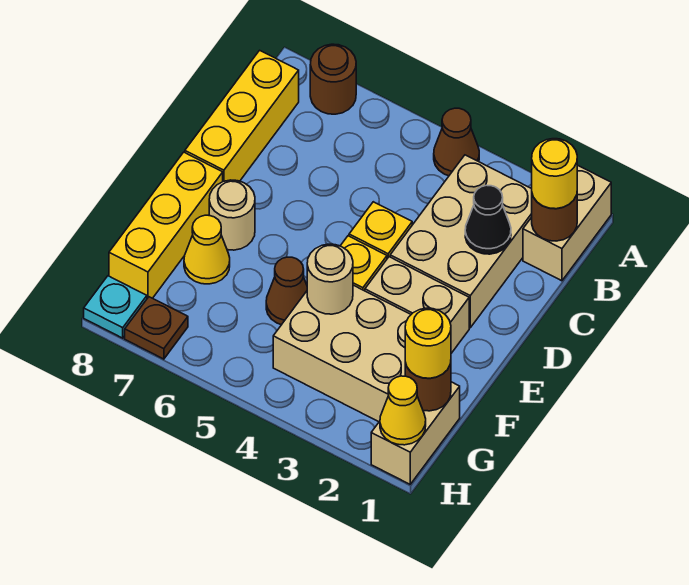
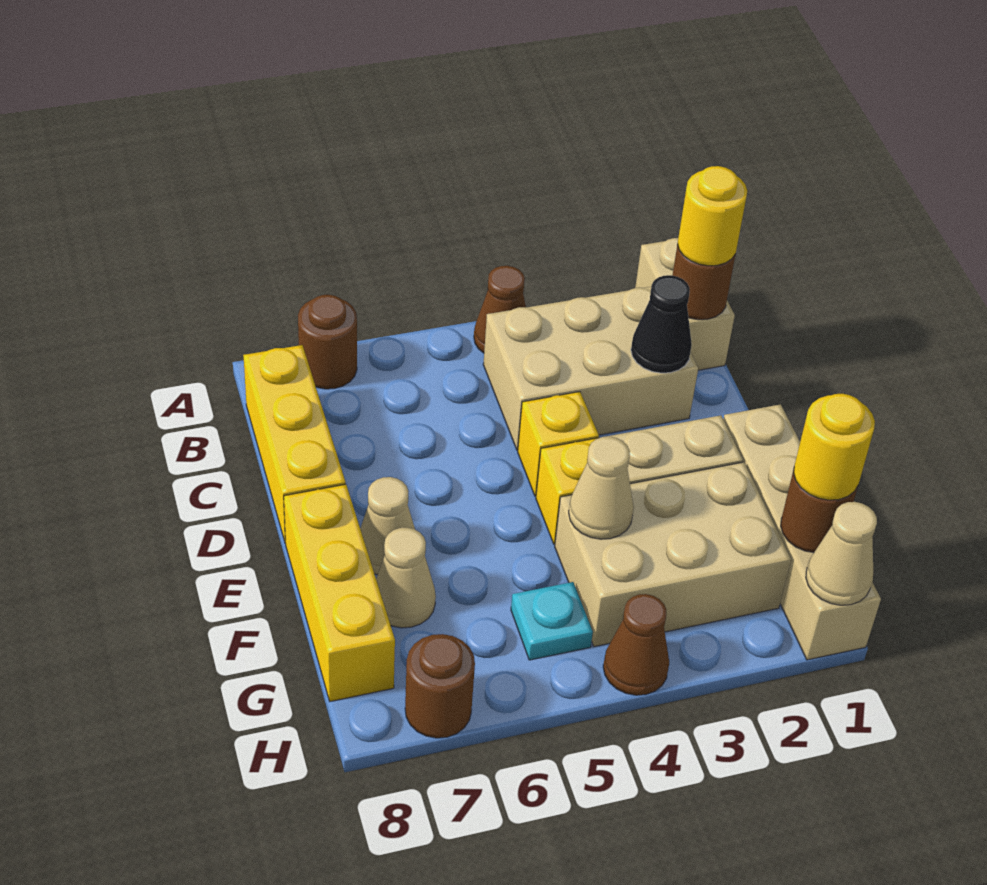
tan brick B2:D3 level 1 -> tan brick B2:C4 level 1
tan round brick E7 level 1 -> tan cone E7 level 1
tan round brick F4 level 2 -> tan cone F4 level 2
brown cone F5 level 1 -> brown cone H4 level 1
yellow cone F7 level 1 -> tan cone F7 level 1
tan brick G1:H1 level 1 -> tan brick E1:H1 level 1
yellow cone H1 level 2 -> tan cone H1 level 2
brown plate H7 level 1 -> brown round brick H7 level 1
cyan plate H8 level 1 -> cyan plate G5 level 1

